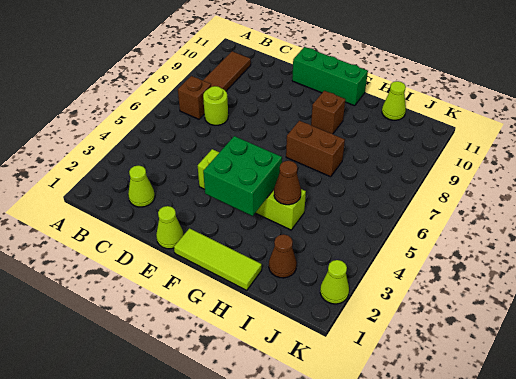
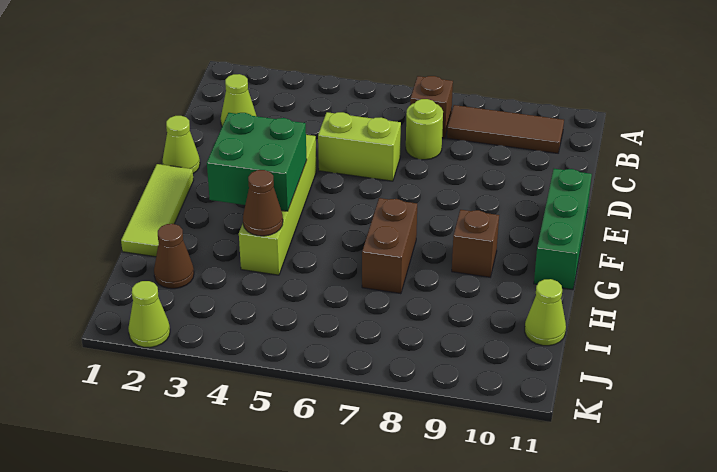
none -> lime brick D5:D6 level 1

